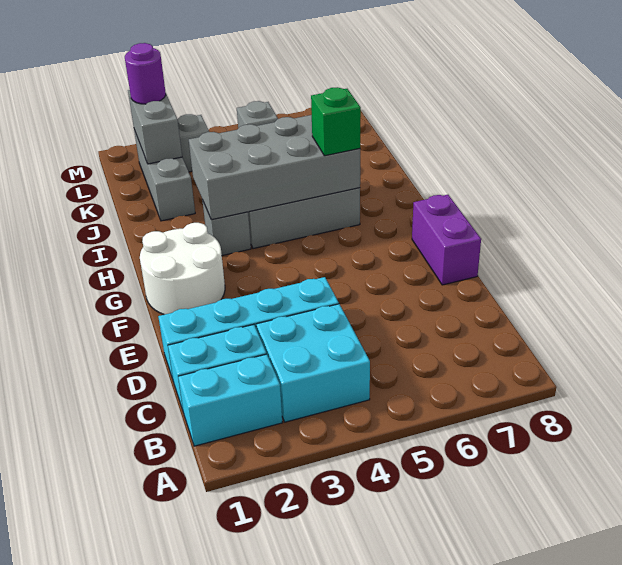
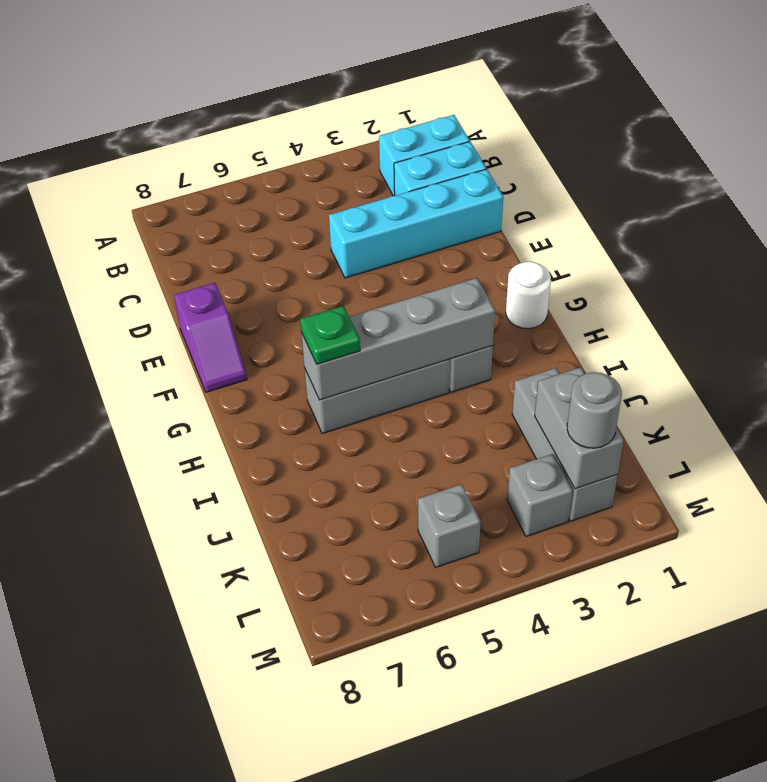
cyan brick B3:C4 level 1 -> none
purple brick E8:F8 level 1 -> purple slope E8:F8 level 1 top E
white round brick F1:G2 level 1 -> white round brick G1 level 1
grey brick H3:I6 level 2 -> grey brick H3:H6 level 2
green brick H6 level 3 -> green plate H6 level 3
purple round brick L2 level 3 -> grey round brick L2 level 3

